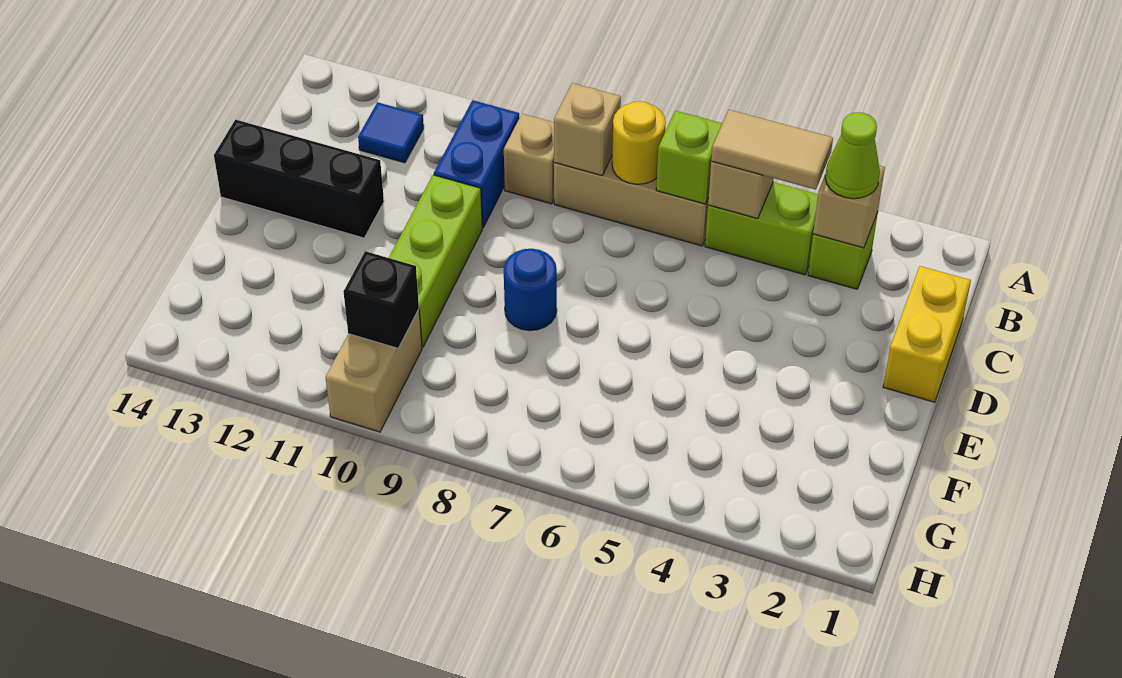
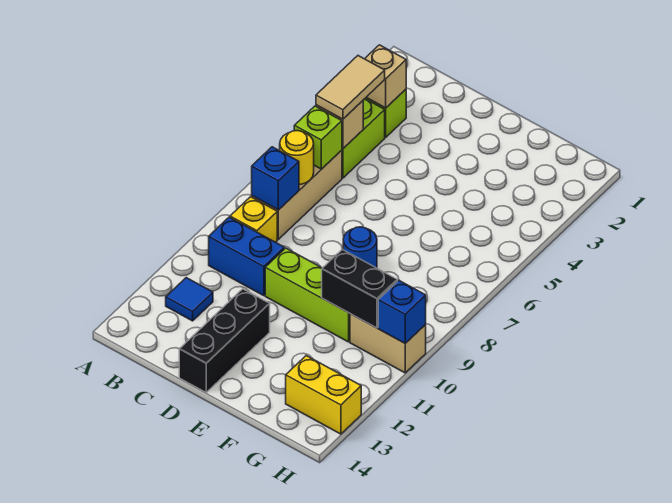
lime cone B3 level 3 -> none
tan brick B8 level 2 -> blue brick B8 level 2
tan brick B9 level 1 -> yellow brick B9 level 1
yellow brick C1:D1 level 1 -> yellow brick G13:H13 level 1
black brick G10 level 2 -> black brick F10:G10 level 2
none -> blue brick H10 level 2

